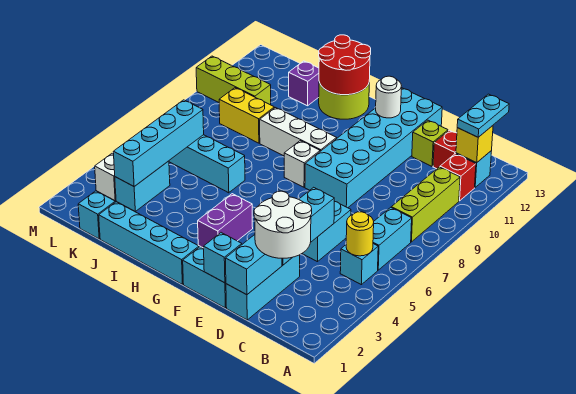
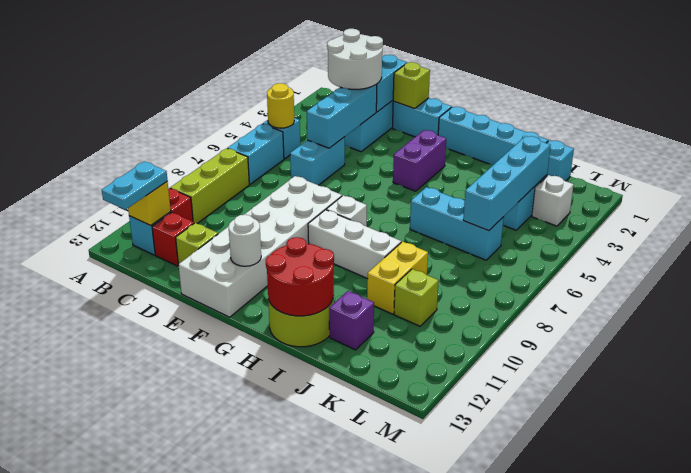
cyan brick E1 level 2 -> lime brick E1 level 2
cyan brick E8:F13 level 1 -> white brick E8:F13 level 1
yellow brick J9:K9 level 1 -> yellow brick J9:J10 level 1
lime brick K10:M10 level 1 -> lime brick K10 level 1

